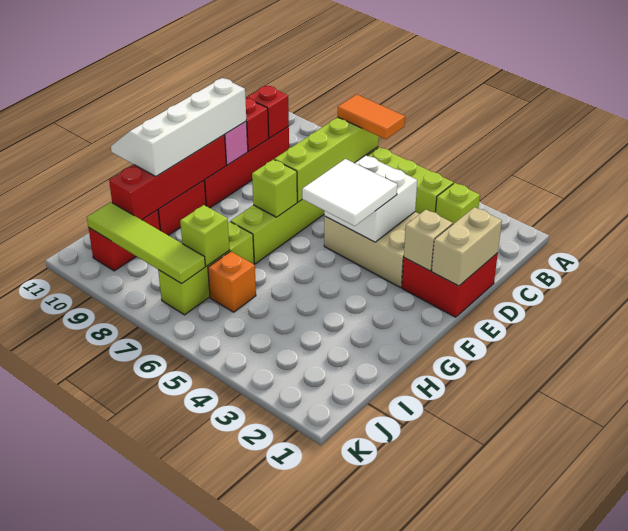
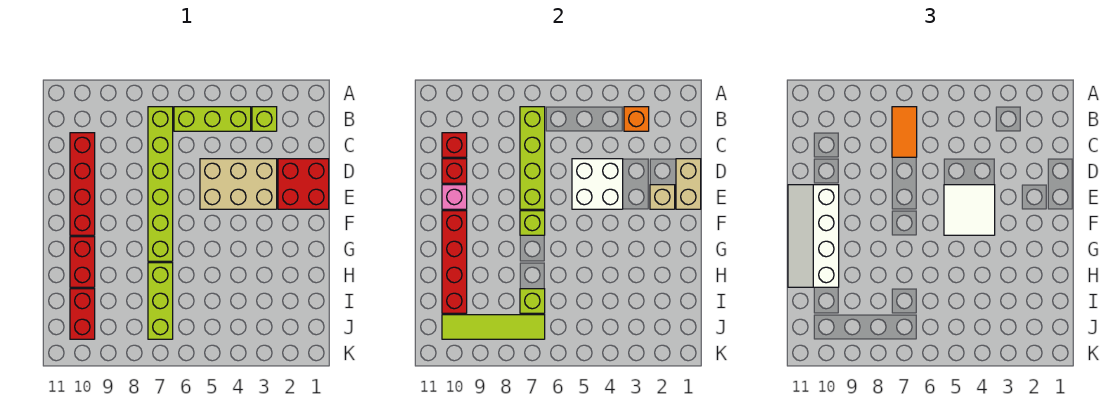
orange tile B6:B7 level 3 -> orange tile B7:C7 level 3
orange brick I6 level 1 -> orange brick B3 level 2

